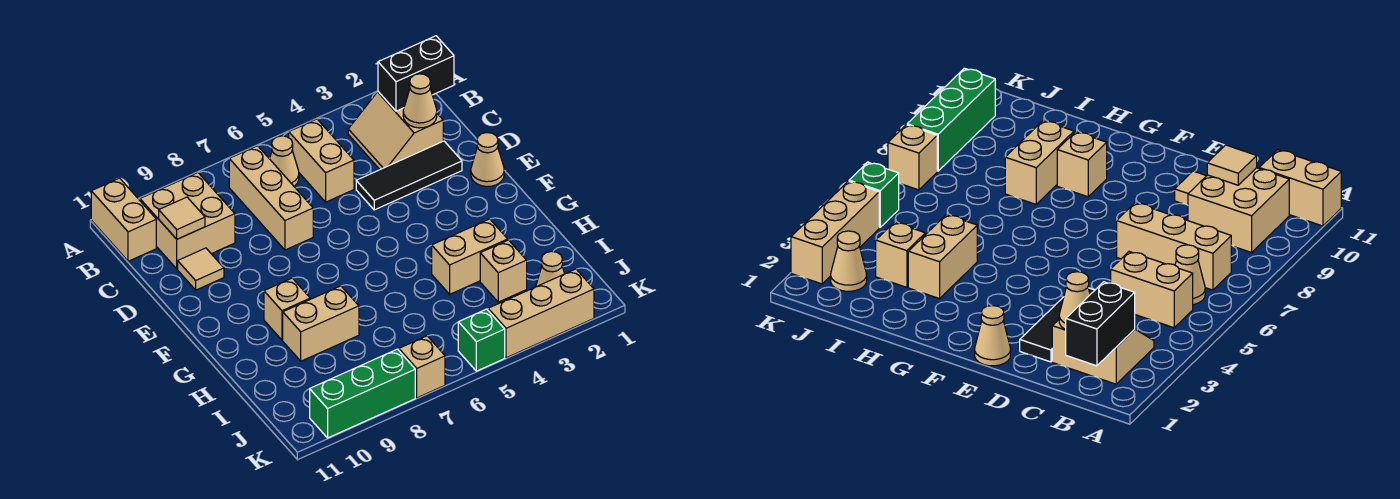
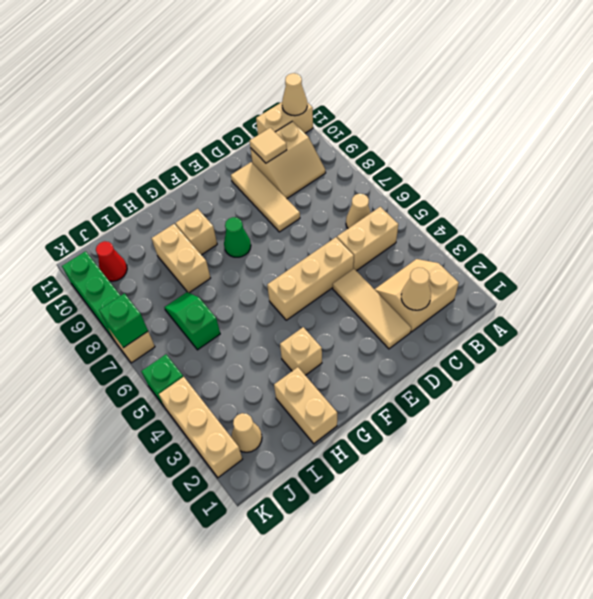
black brick B1:B2 level 2 -> none
tan brick B7:D7 level 1 -> tan brick D5:F5 level 1
tan brick B9:C10 level 1 -> tan slope B9:C10 level 1 top 10
black tile D2:D4 level 1 -> tan tile D2:D4 level 1
tan tile D10 level 1 -> tan tile D8:D10 level 1
tan cone E1 level 1 -> tan cone A11 level 2
none -> green cone F8 level 1
tan brick H3:H4 level 1 -> tan brick H1:H2 level 1
tan brick I3 level 1 -> tan brick G3 level 1
none -> green slope I6:I7 level 1 top 6
none -> red cone J10 level 1
none -> green brick K7 level 2

